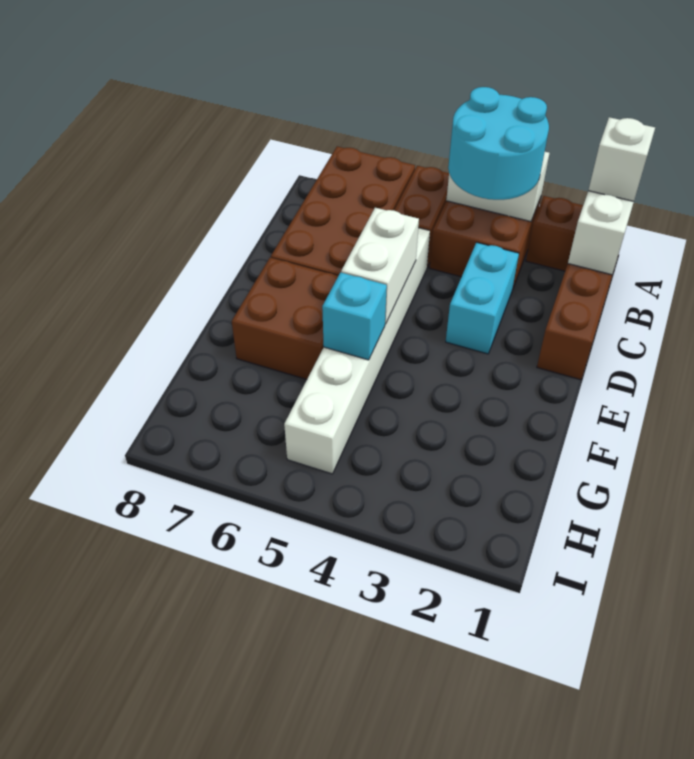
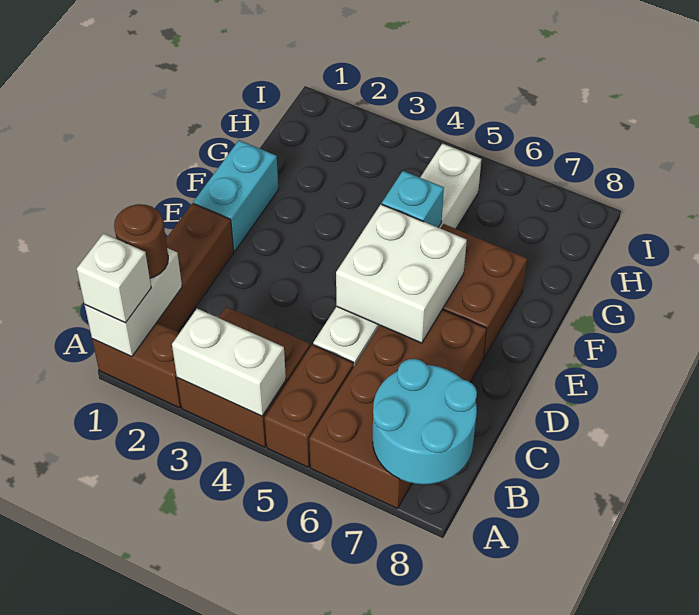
cyan round brick A3:B4 level 3 -> cyan round brick A7:B8 level 2
none -> brown round brick B1 level 3
cyan brick C3:D3 level 1 -> cyan brick E1:F1 level 1
white brick D5:E5 level 2 -> white brick D5:E6 level 2

